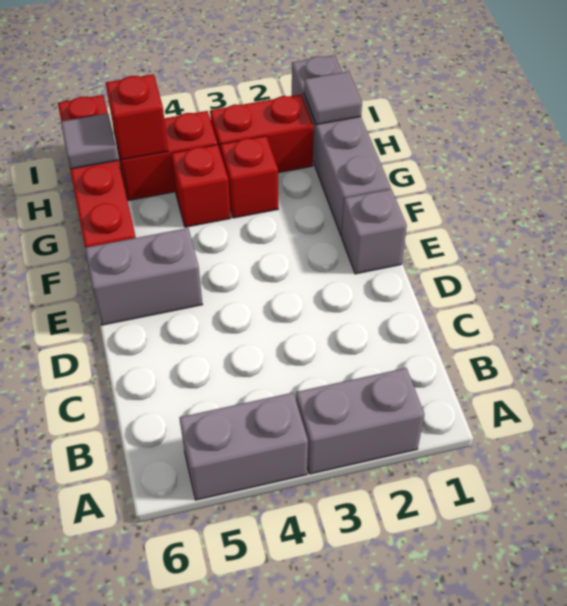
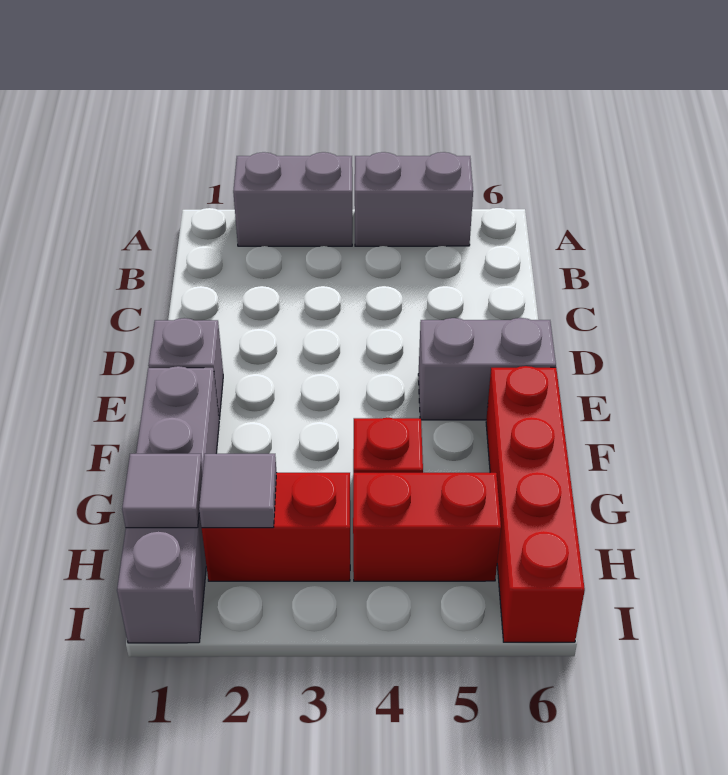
red brick G3 level 1 -> none
red brick H5 level 2 -> none
grey tile H6 level 2 -> grey tile H2 level 2

